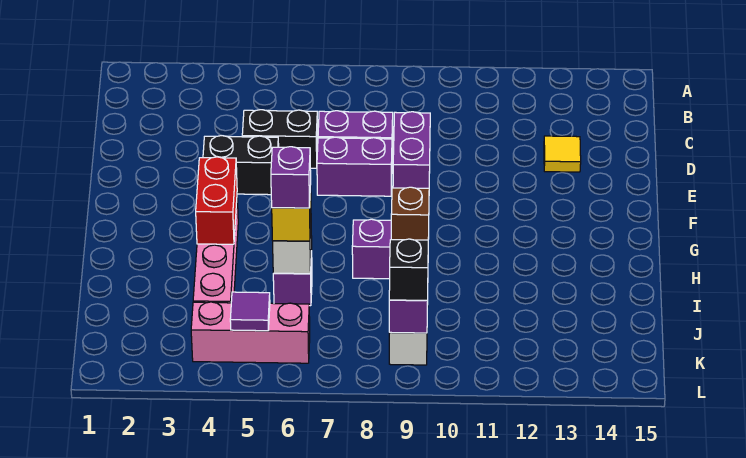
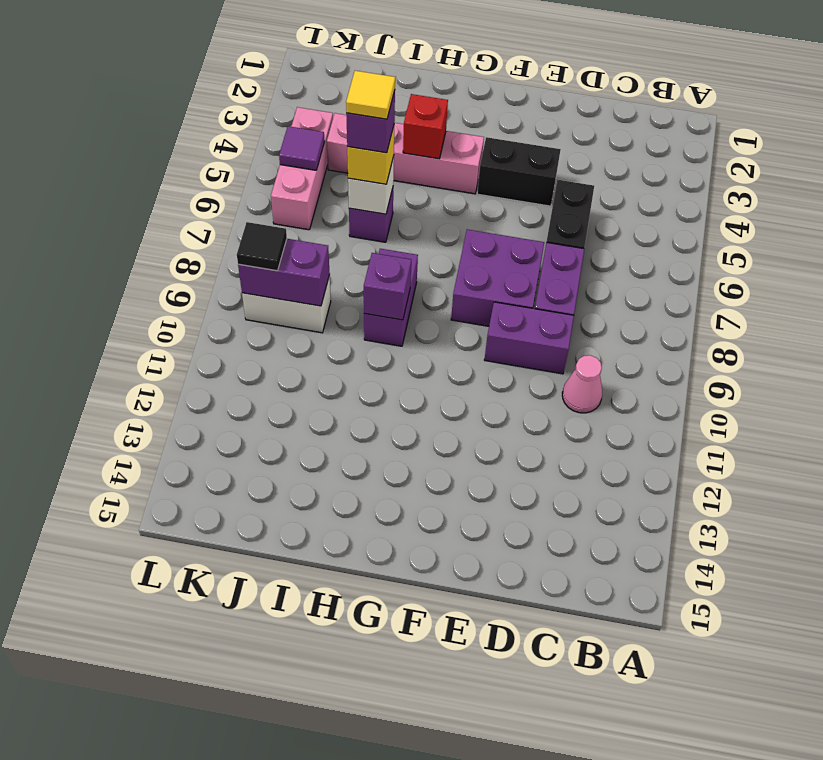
none -> pink cone C10 level 1
yellow tile D13 level 1 -> yellow tile I6 level 5
black brick E4:E5 level 1 -> black brick E4:F4 level 1
purple brick E7:E8 level 1 -> purple brick E7:F8 level 1
red brick G4:H4 level 2 -> red brick H4 level 2
brown brick H9 level 2 -> purple brick H9 level 2
black brick K9 level 3 -> black tile K9 level 3

